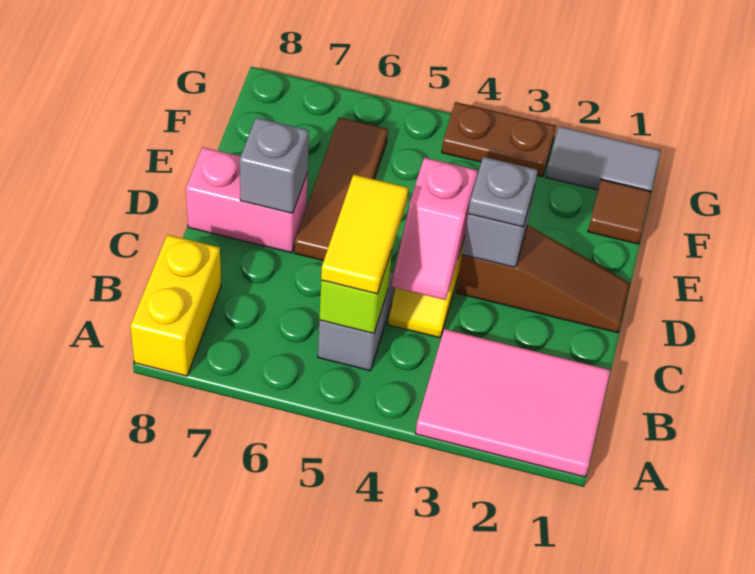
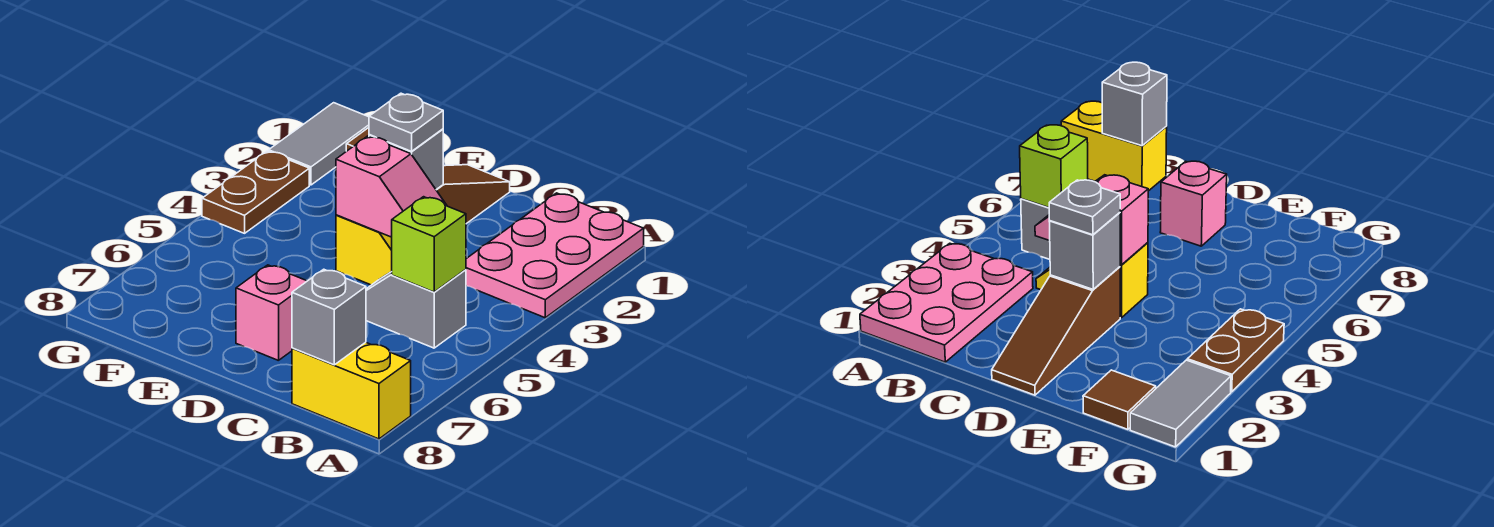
pink tile A1:B3 level 1 -> pink plate A1:B3 level 1
yellow tile B5:C5 level 3 -> none
brown tile D6:F6 level 1 -> none
pink brick D7:D8 level 1 -> pink brick D7 level 1
grey brick D7 level 2 -> grey brick B8 level 2

